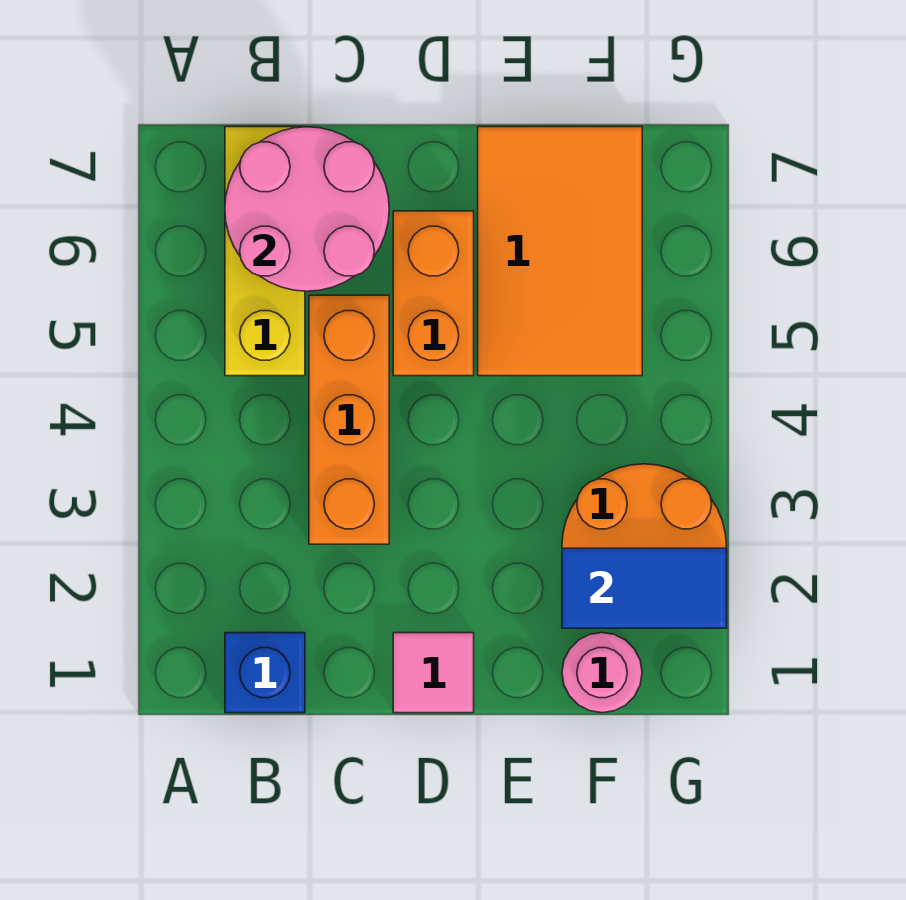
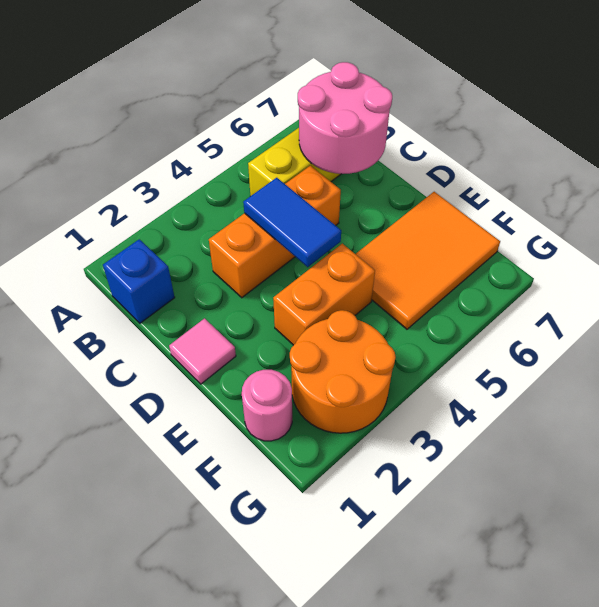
orange brick D5:D6 level 1 -> orange brick E3:E4 level 1
blue tile F2:G2 level 2 -> blue tile C4:D4 level 2

